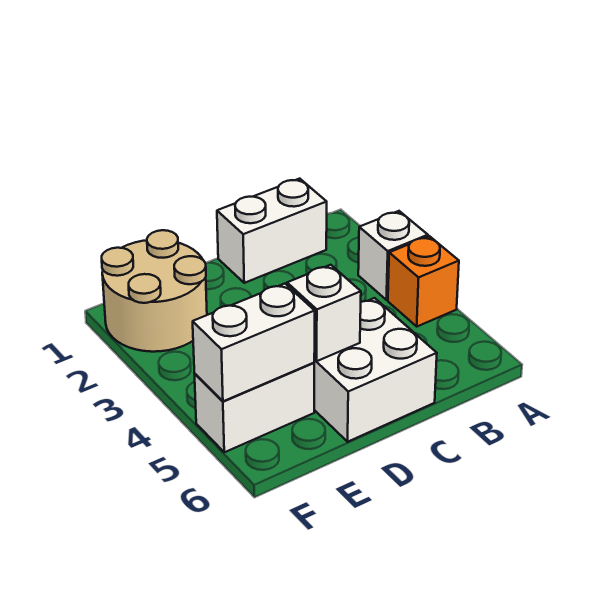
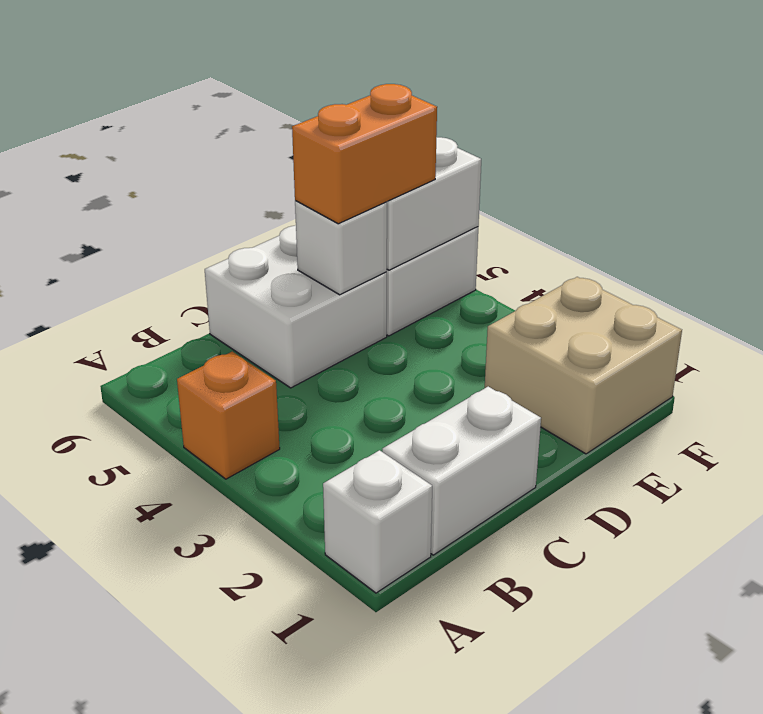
white brick A3 level 1 -> white brick A1 level 1
none -> orange brick D5:E5 level 3
tan round brick E1:F2 level 1 -> tan brick E1:F2 level 1

